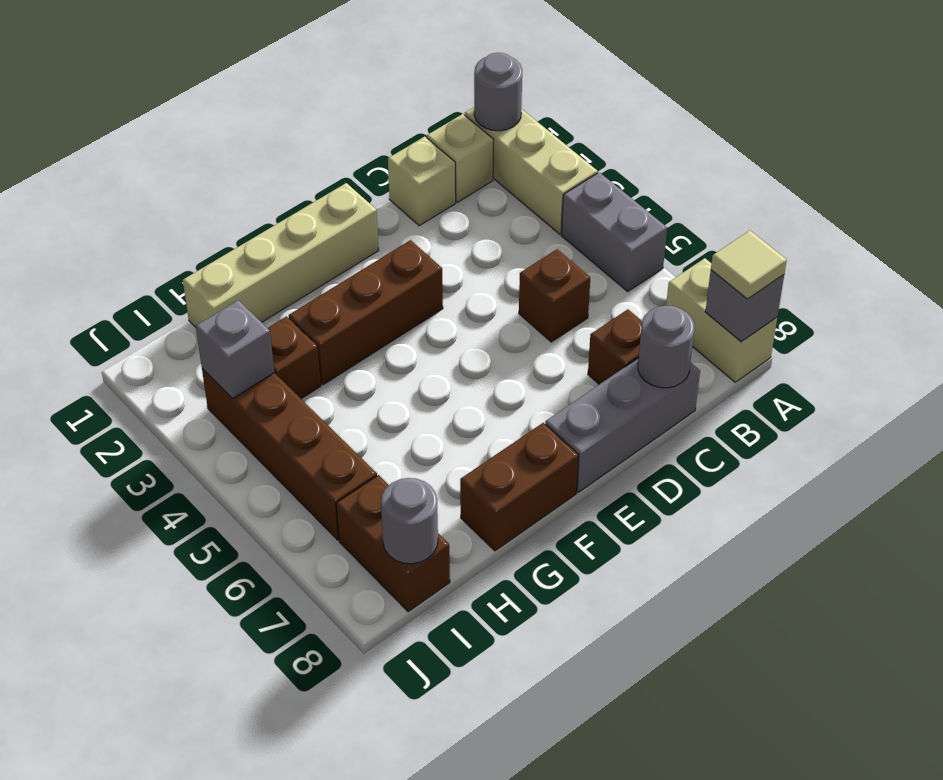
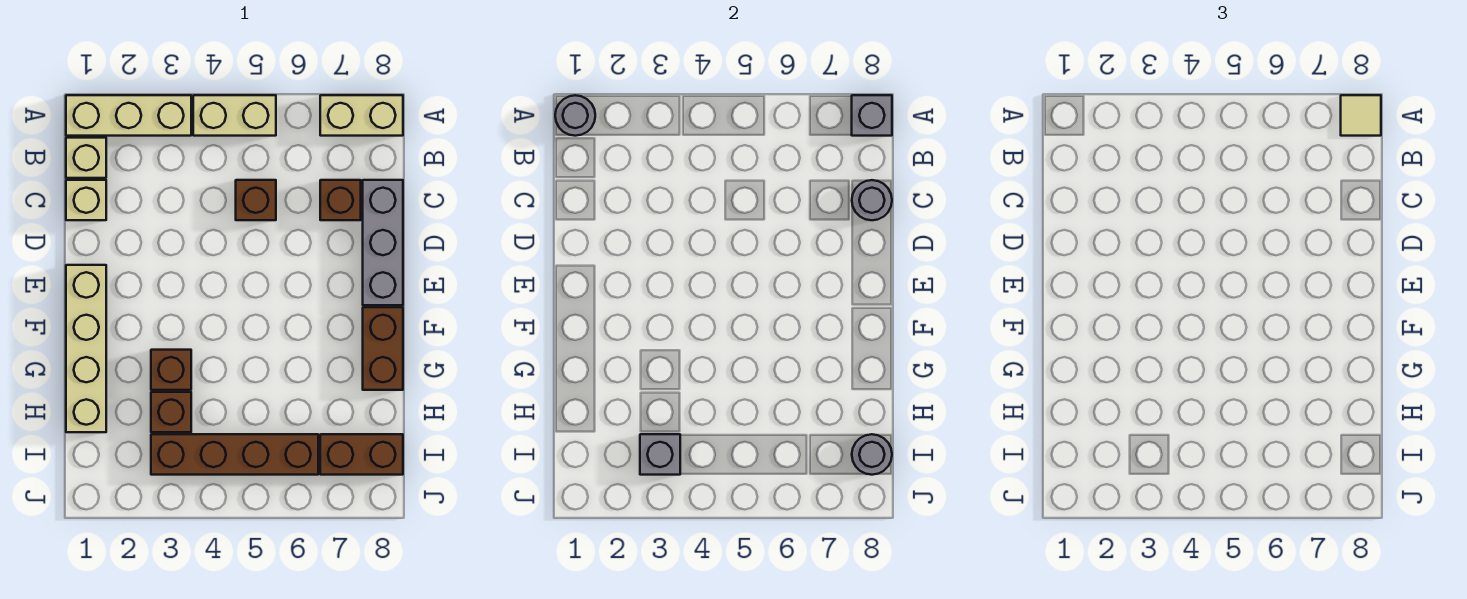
grey brick A4:A5 level 1 -> tan brick A4:A5 level 1
brown brick E3:G3 level 1 -> brown brick G3 level 1

